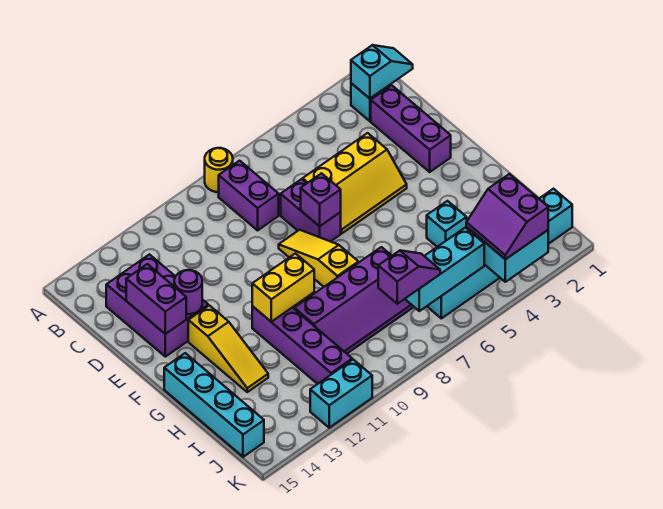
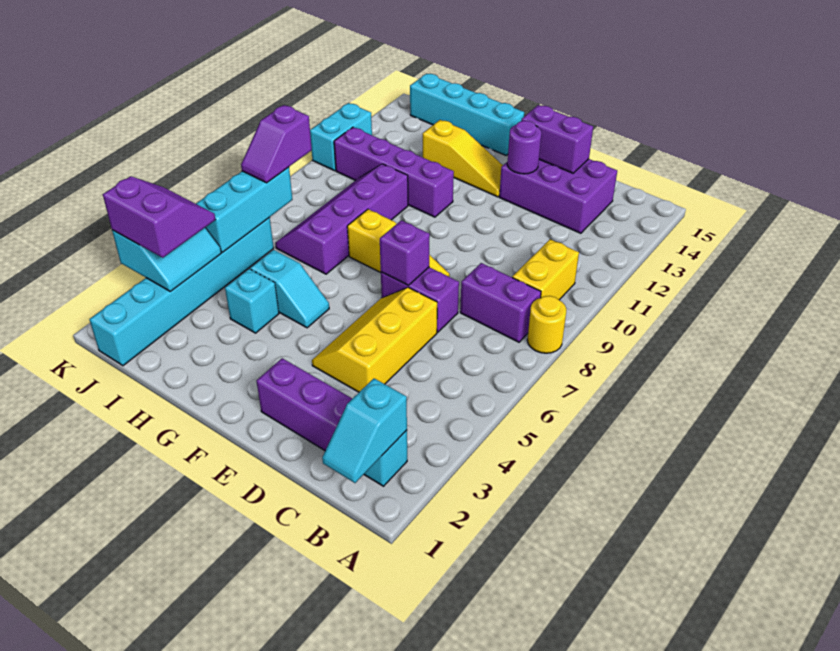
yellow slope F13:H13 level 1 top F -> yellow slope F13:H13 level 1 top H
none -> cyan slope G5:H5 level 1 top H
yellow brick G10:G11 level 2 -> yellow brick B9:B10 level 1

